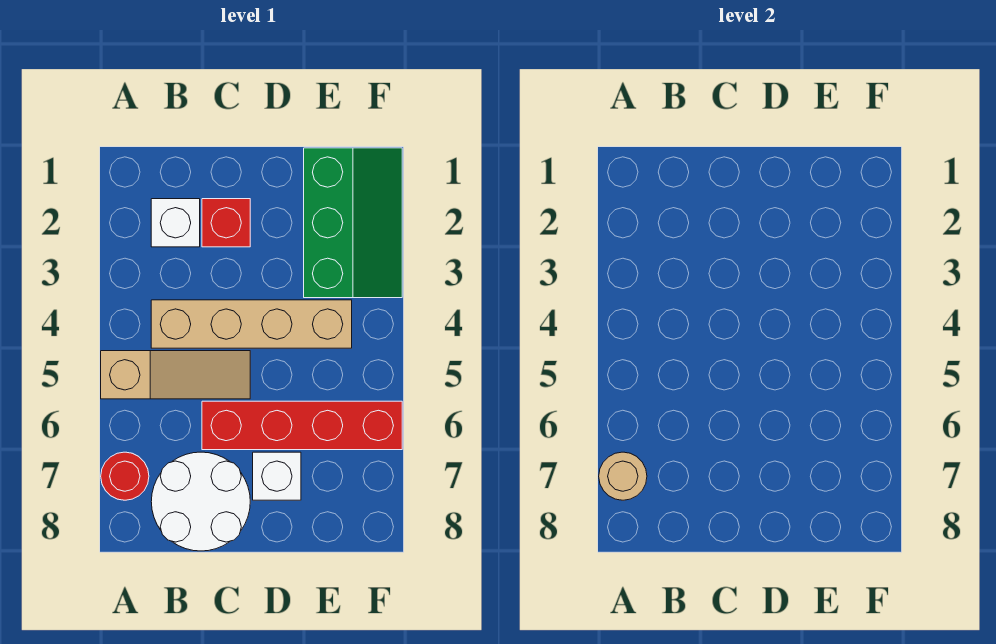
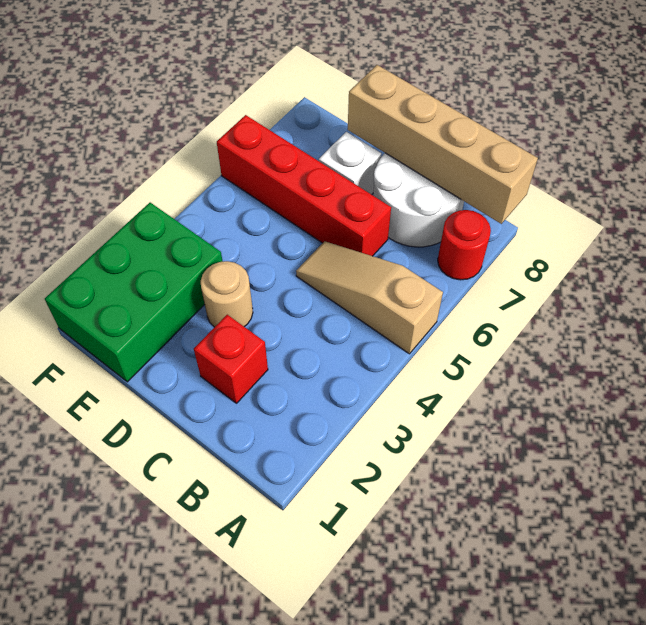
tan round brick A7 level 2 -> tan round brick D3 level 1
white brick B2 level 1 -> none
tan brick B4:E4 level 1 -> tan brick A8:D8 level 2
green slope E1:F3 level 1 top E -> green brick E1:F3 level 1

